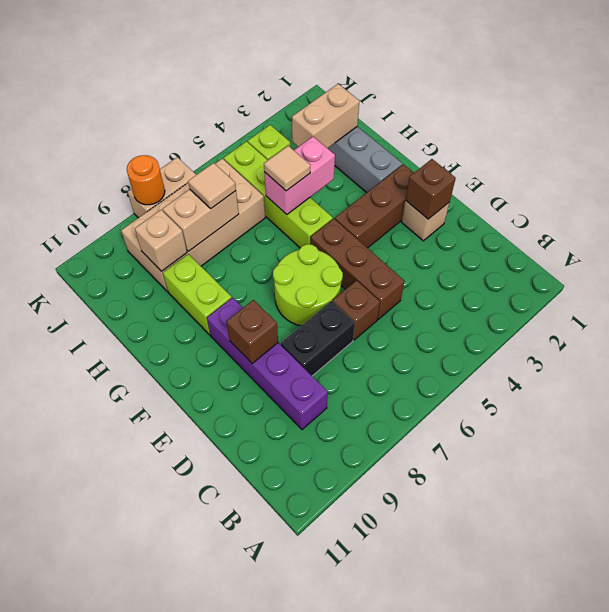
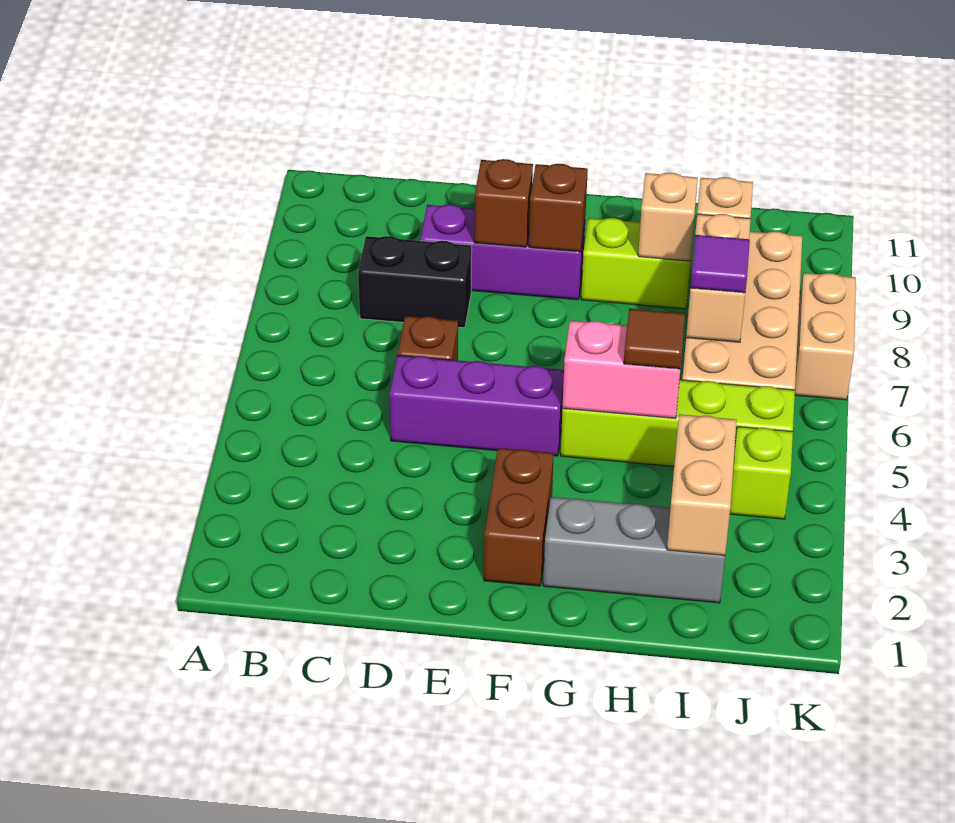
purple brick C9:F9 level 1 -> purple brick D9:F9 level 1
brown brick D5:F5 level 1 -> purple brick D5:F5 level 1
black brick D7:D8 level 1 -> black brick C8:D8 level 1
tan brick E2 level 1 -> tan brick H9 level 2
brown brick E2 level 2 -> brown brick F9 level 2
lime round brick E6:F7 level 1 -> none
brown brick F2:F4 level 1 -> brown brick F2:F3 level 1
pink brick H4:H5 level 2 -> pink brick G5:H5 level 2
tan tile H5 level 3 -> brown tile H5 level 3
tan tile I7 level 3 -> purple tile I7 level 3
orange round brick K8 level 2 -> none

